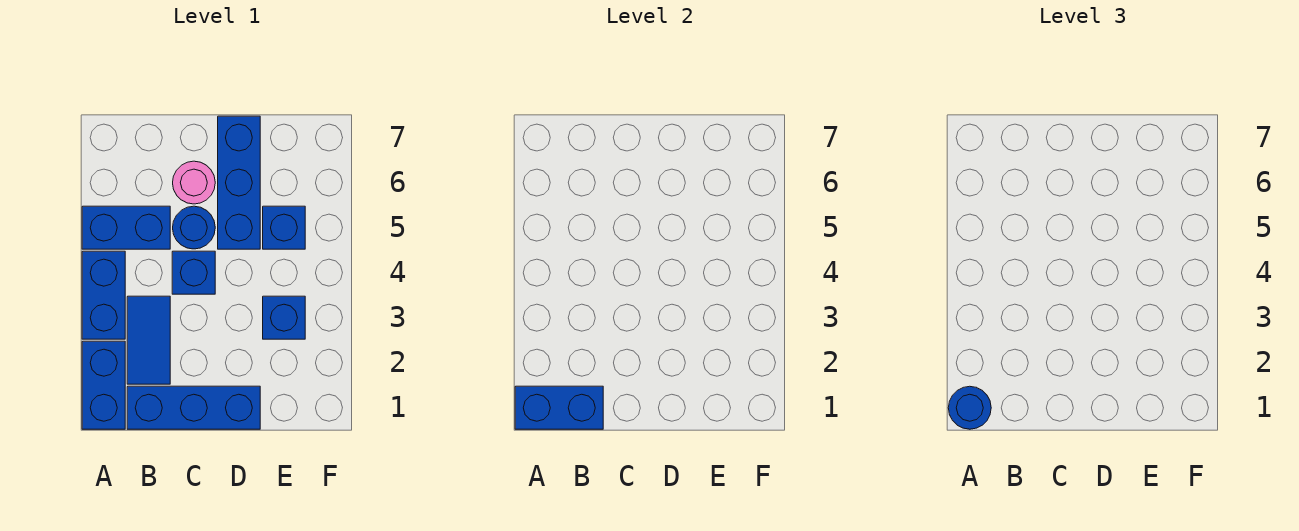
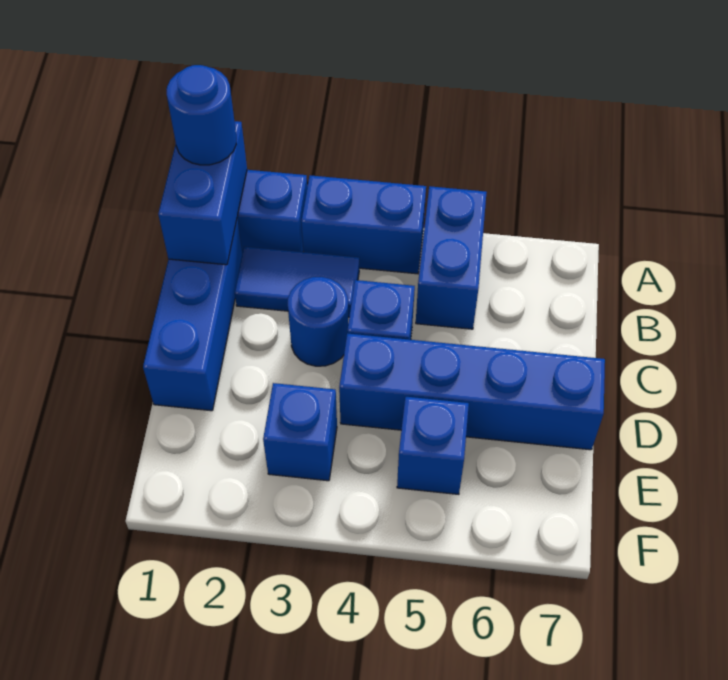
blue round brick C5 level 1 -> blue round brick C3 level 1
pink round brick C6 level 1 -> none
blue brick D5:D7 level 1 -> blue brick D4:D7 level 1

